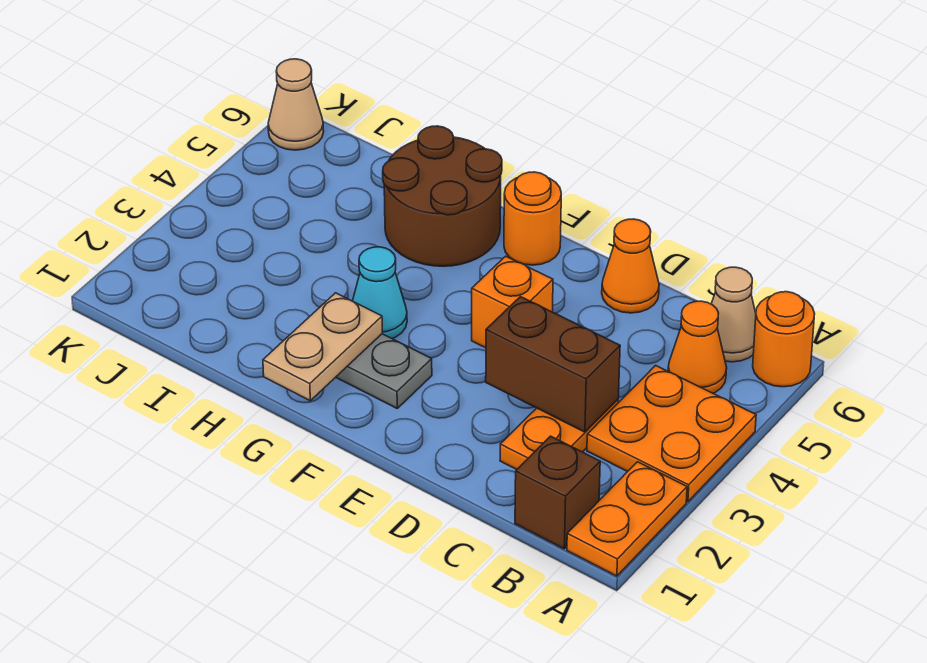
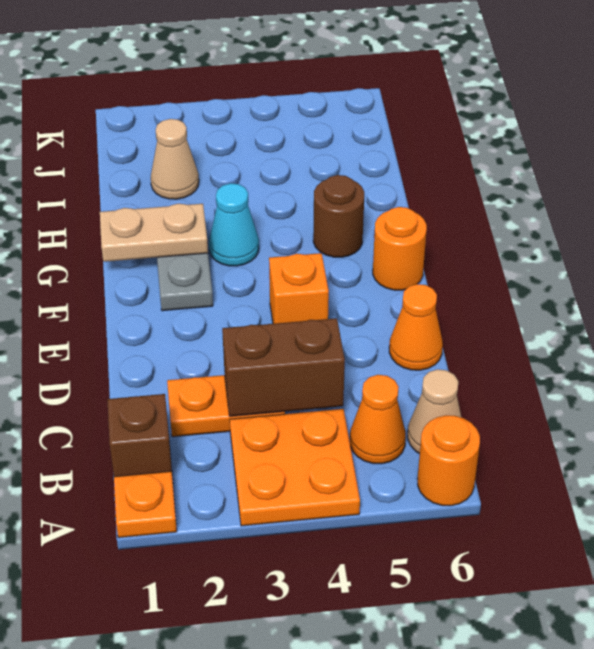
orange plate A1:A2 level 1 -> orange plate A1 level 1
brown brick C3:D3 level 2 -> brown brick C3:C4 level 2
brown round brick G5:H6 level 1 -> brown round brick G5 level 1
tan cone K6 level 1 -> tan cone I2 level 1

